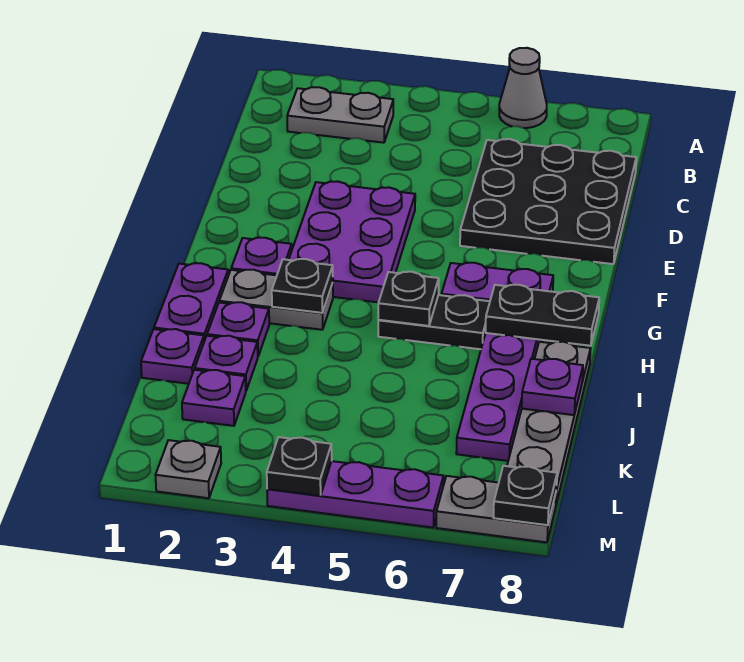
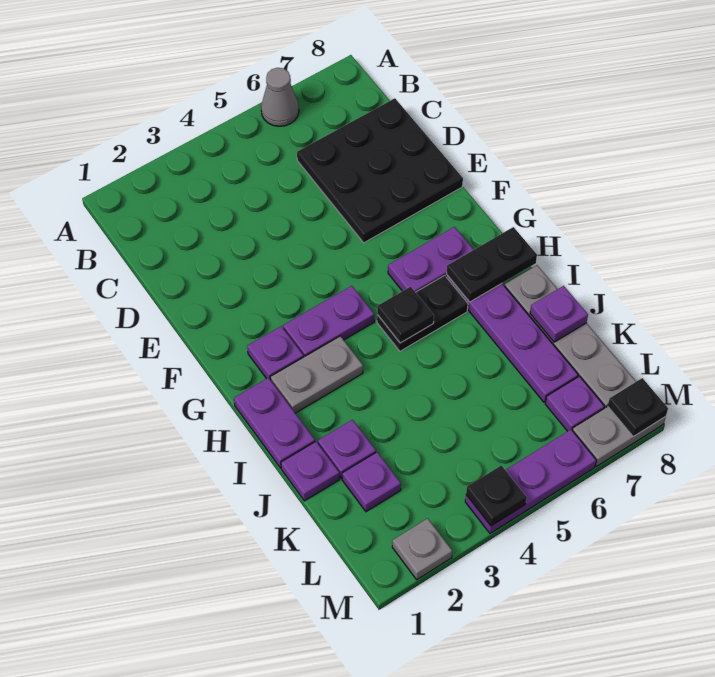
grey plate B2:B3 level 1 -> none
purple plate E3:G4 level 1 -> purple plate G3:G4 level 1
black plate H3 level 2 -> none
purple plate I2 level 1 -> purple plate L7 level 1

